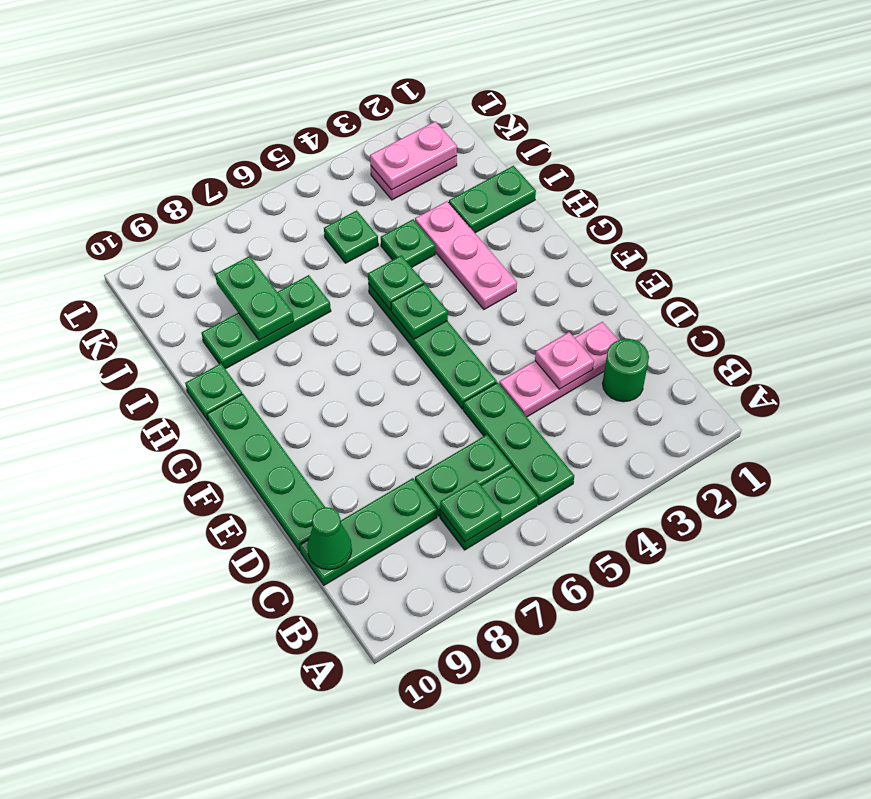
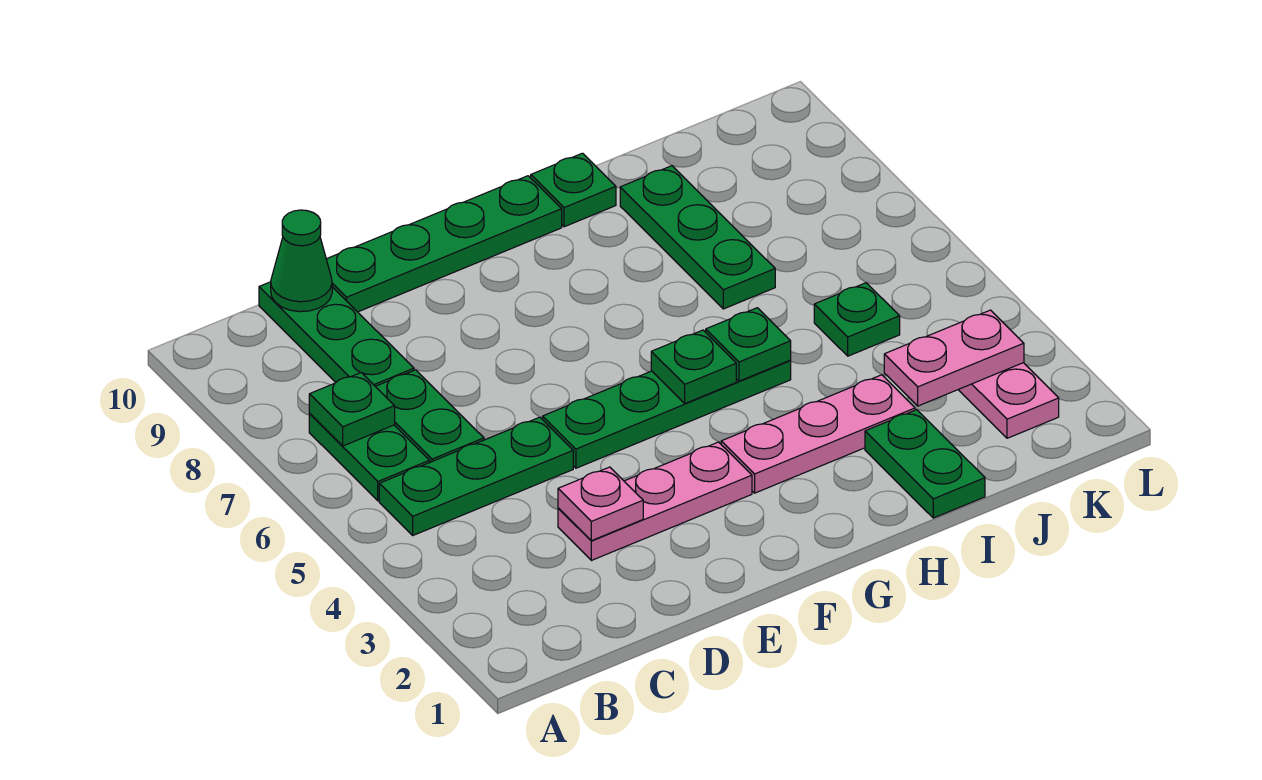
green round brick C2 level 1 -> none
pink plate D2:D4 level 1 -> pink plate D3:F3 level 1
green plate I4 level 1 -> none
green plate I8:J8 level 2 -> none
pink plate K2:K3 level 2 -> pink plate J3:K3 level 2

